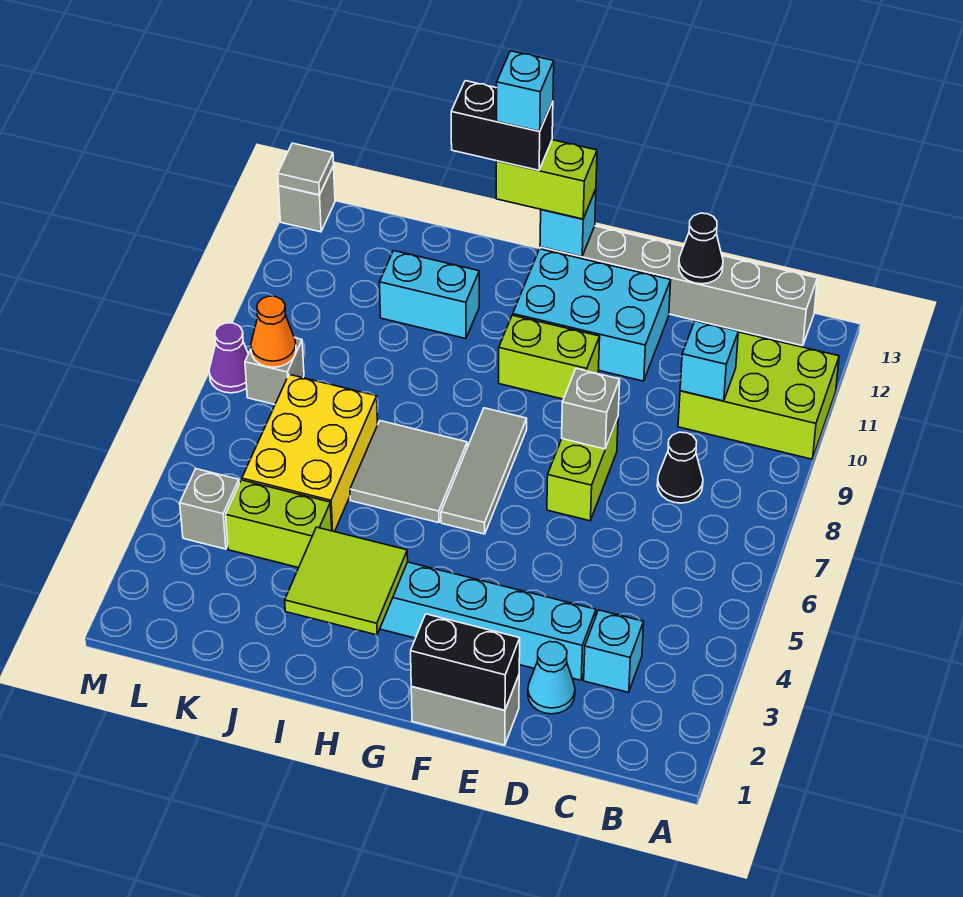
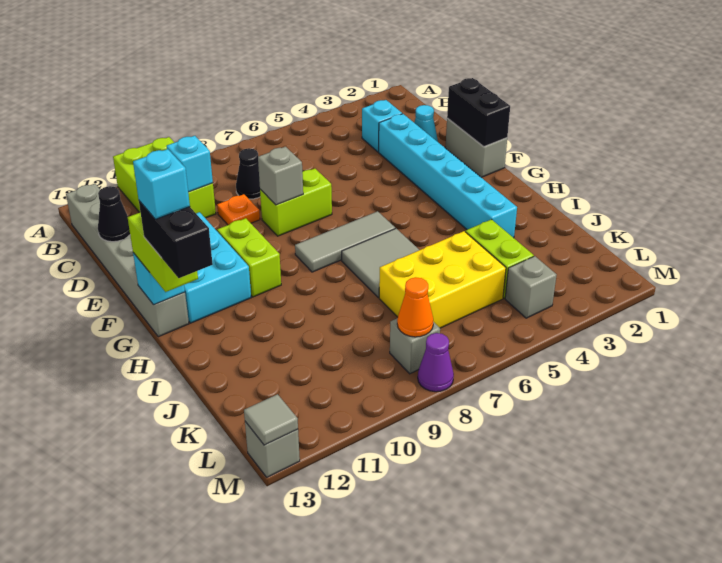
none -> orange plate D9 level 1
lime tile H2:I3 level 2 -> none
cyan brick I11:J11 level 1 -> none

